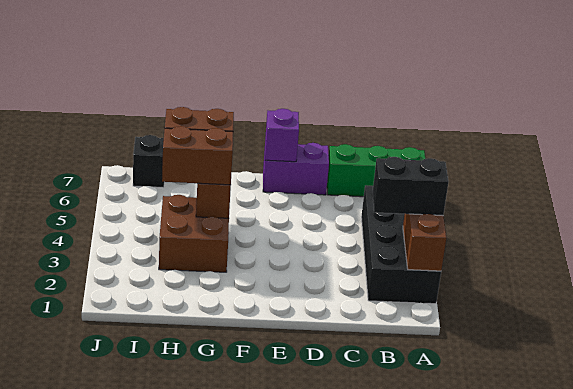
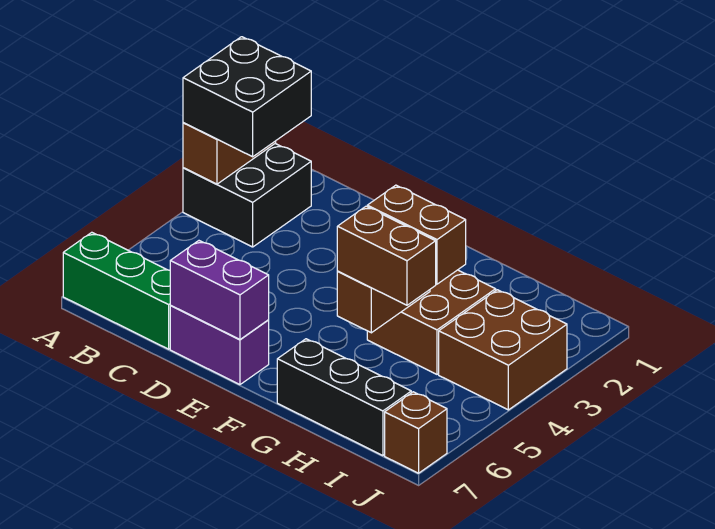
black brick A2:B5 level 1 -> black brick A2:B3 level 1
black brick A3:B3 level 3 -> black brick A2:B3 level 3
purple brick E7 level 2 -> purple brick D7:E7 level 2
none -> brown brick I3:J4 level 1
black brick I7 level 1 -> black brick G7:I7 level 1
none -> brown brick J7 level 1

